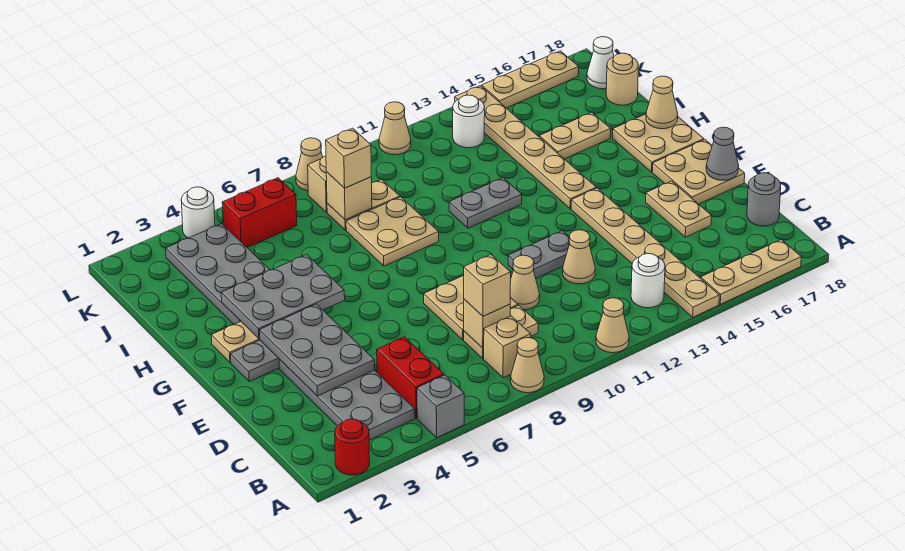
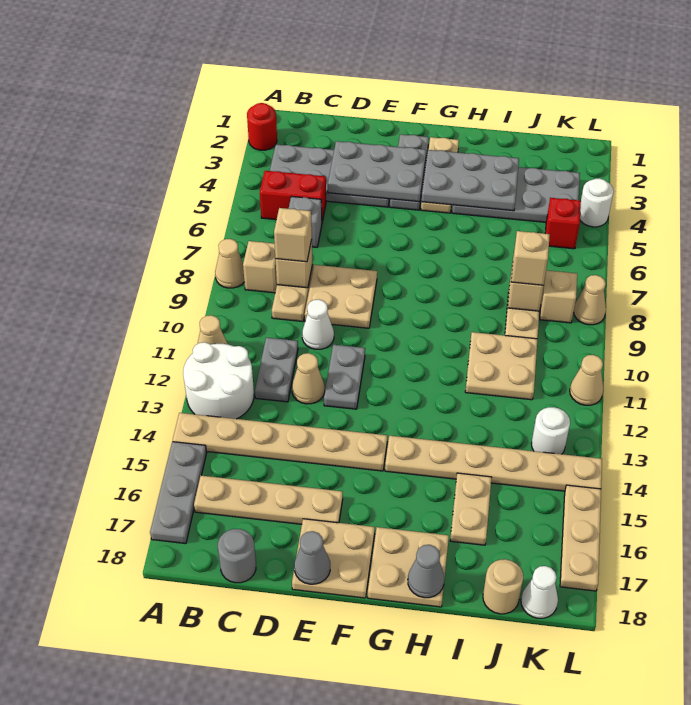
grey brick A5 level 1 -> grey brick C6 level 1
tan plate A15:A17 level 1 -> grey plate A15:A17 level 1
white round brick B13 level 1 -> white round brick A12:B13 level 1
tan cone D10 level 1 -> white cone D10 level 1
tan plate D16:E16 level 1 -> tan plate B16:E16 level 1
grey plate G3:H5 level 2 -> grey plate G3:I4 level 2
tan plate H8:I9 level 1 -> tan plate I10:J11 level 1
grey plate H11:H12 level 1 -> grey plate C11:C12 level 1
tan cone H18 level 2 -> grey cone H18 level 2
red brick K5:K6 level 1 -> red brick K5 level 1

